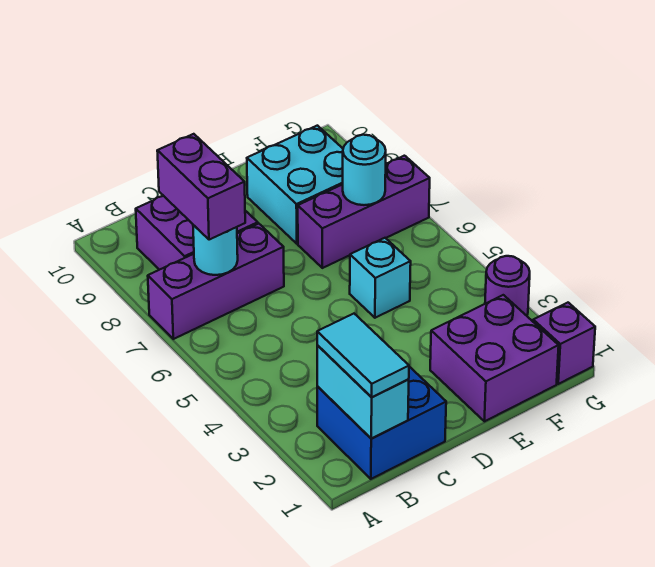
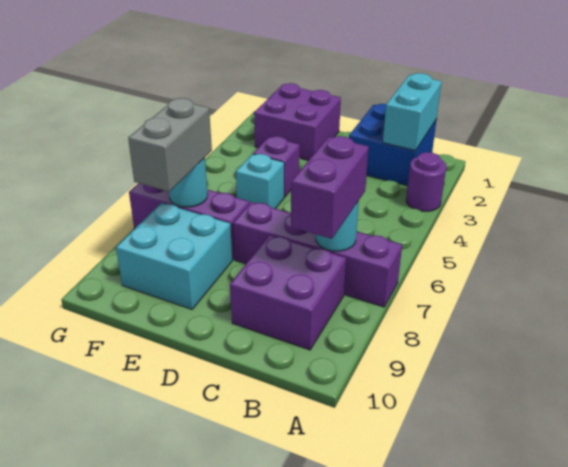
purple brick A7:C7 level 1 -> purple brick A7:D7 level 1
cyan tile B1:B2 level 3 -> none
none -> grey brick F7:F8 level 3
purple brick G1 level 1 -> purple brick E4 level 1
purple round brick G3 level 1 -> purple round brick A3 level 1

